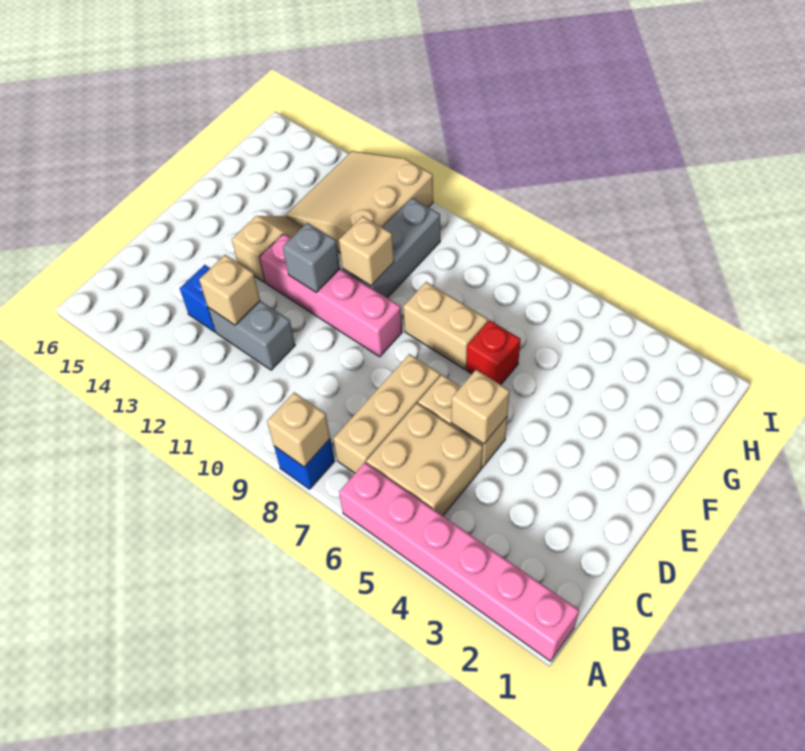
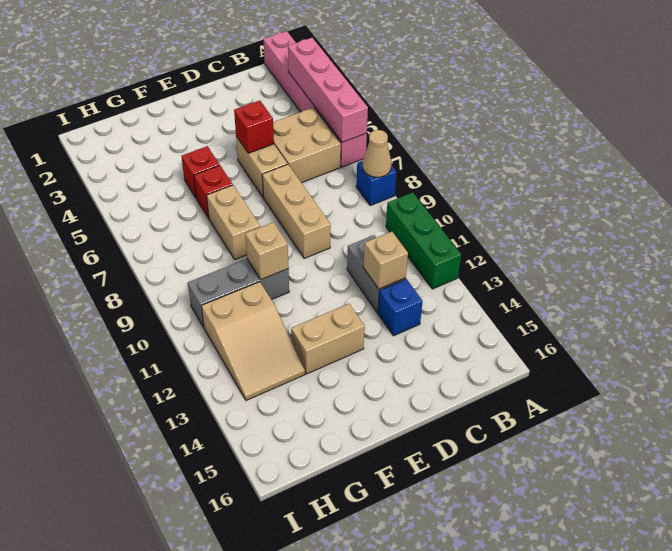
tan brick A8 level 2 -> tan cone A8 level 2
none -> green brick A10:A12 level 1
tan brick B7:D7 level 1 -> tan brick D7:D9 level 1
tan brick D5 level 2 -> red brick D5 level 2
pink brick E9:E12 level 1 -> pink brick A3:A6 level 2
grey brick E11 level 2 -> none
tan slope E13:F13 level 1 top E -> tan brick E13:F13 level 1
none -> red brick F5 level 1
tan slope G11:I13 level 1 top 11 -> tan slope G11:H13 level 1 top 11

